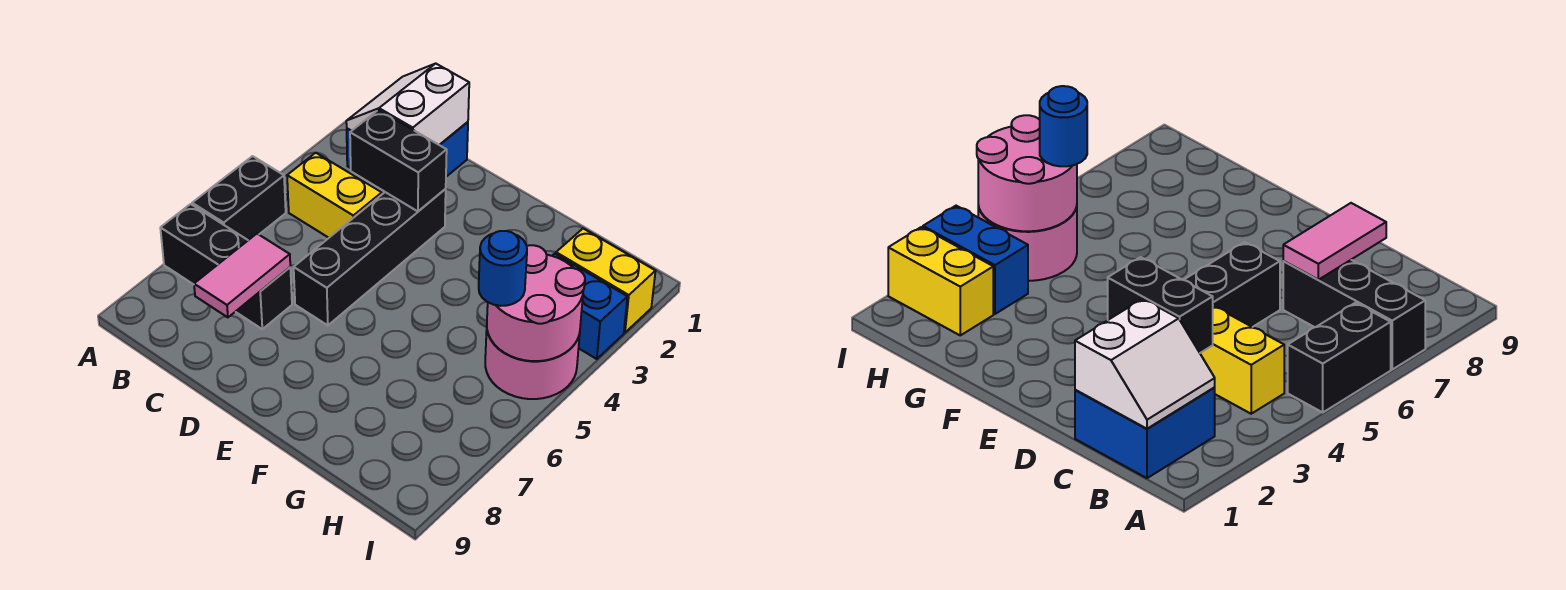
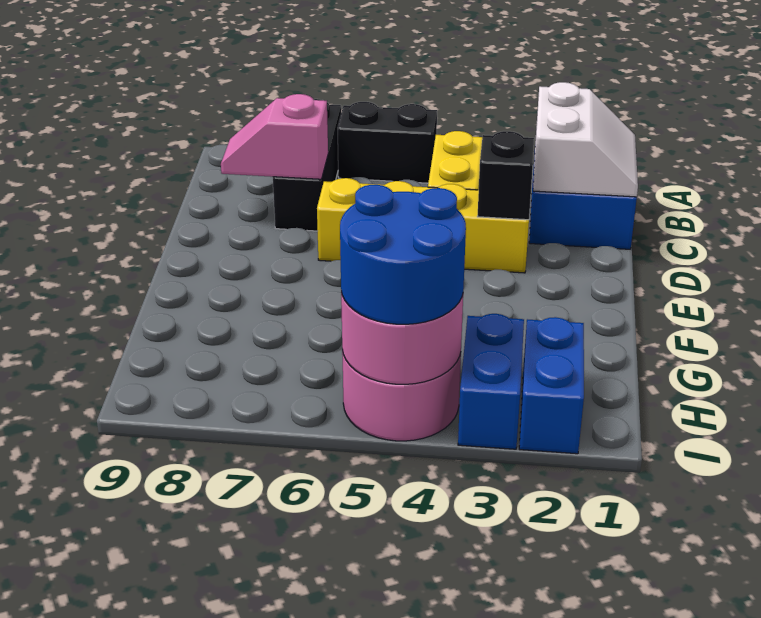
white slope B1:C2 level 2 top C -> white slope B1:C2 level 2 top 2
black brick C3:D3 level 2 -> black brick D3 level 2
pink tile C7:C8 level 2 -> pink slope C7:C8 level 2 top 7
black brick D3:D6 level 1 -> yellow brick D3:D6 level 1
yellow brick H2:I2 level 1 -> blue brick H2:I2 level 1
blue round brick H5 level 3 -> blue round brick H4:I5 level 3

